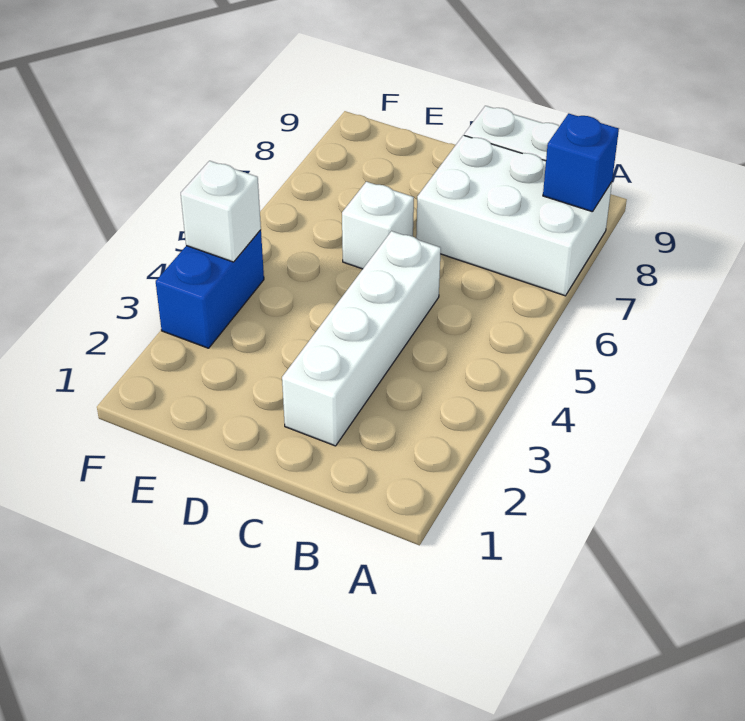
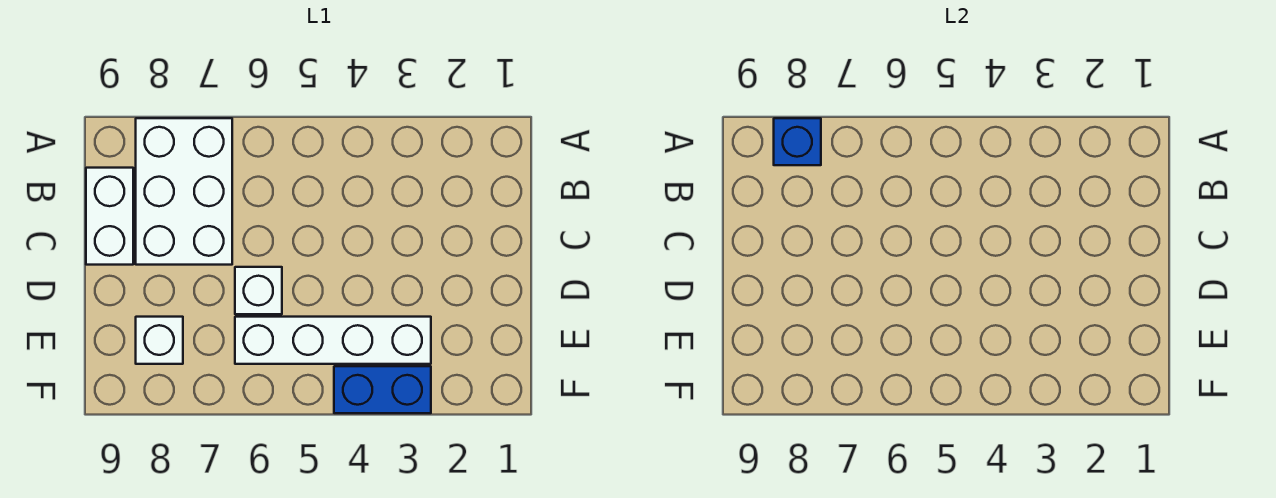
white brick C2:C5 level 1 -> white brick E3:E6 level 1
white brick F4 level 2 -> white brick E8 level 1

